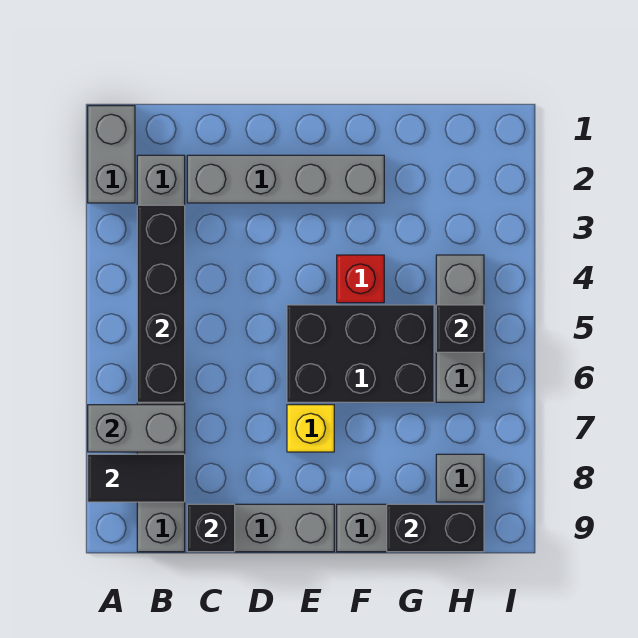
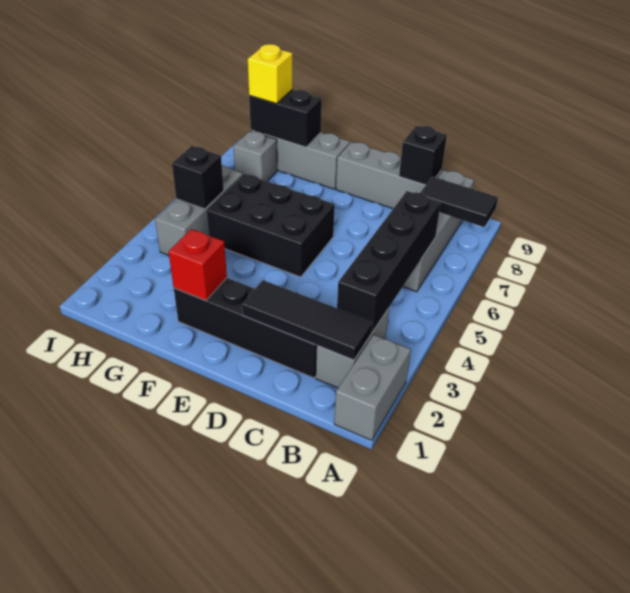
grey brick A7:B7 level 2 -> none
none -> black tile B2:D2 level 2
grey brick C2:F2 level 1 -> black brick C2:F2 level 1
yellow brick E7 level 1 -> yellow brick H9 level 3
red brick F4 level 1 -> red brick F2 level 2

